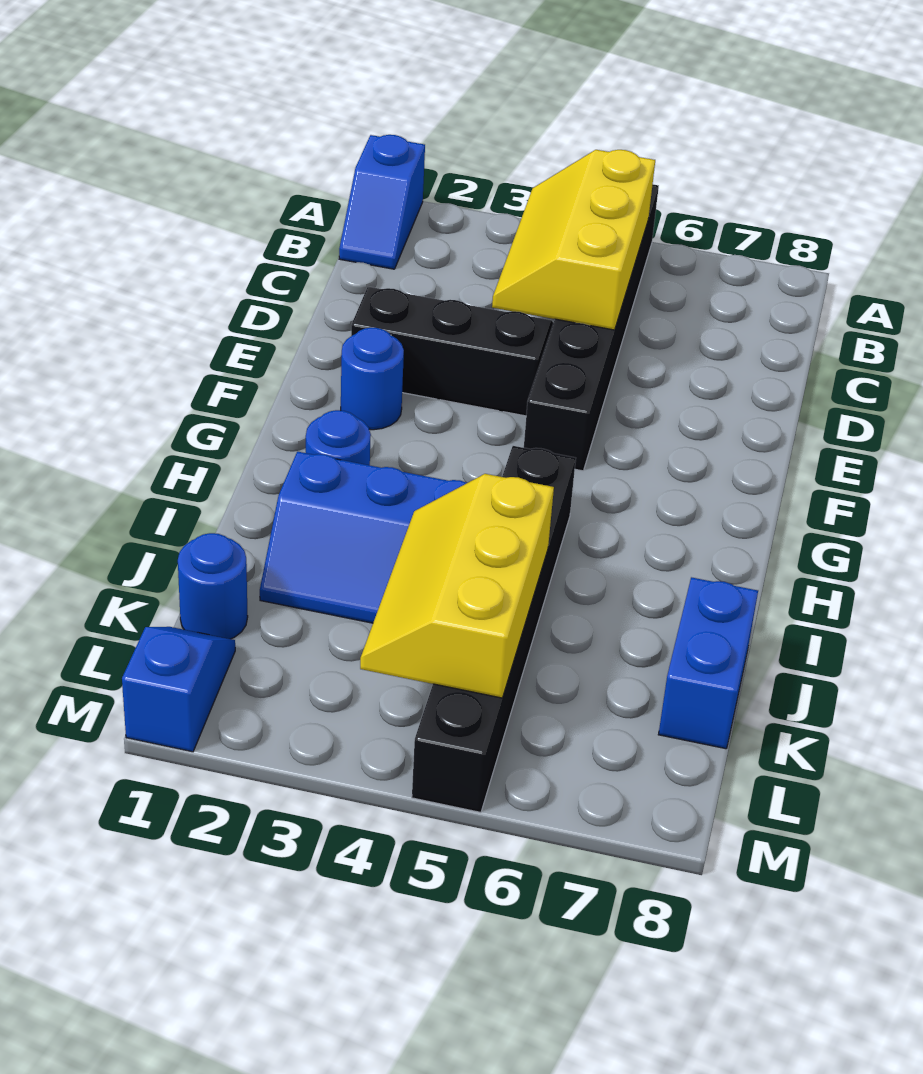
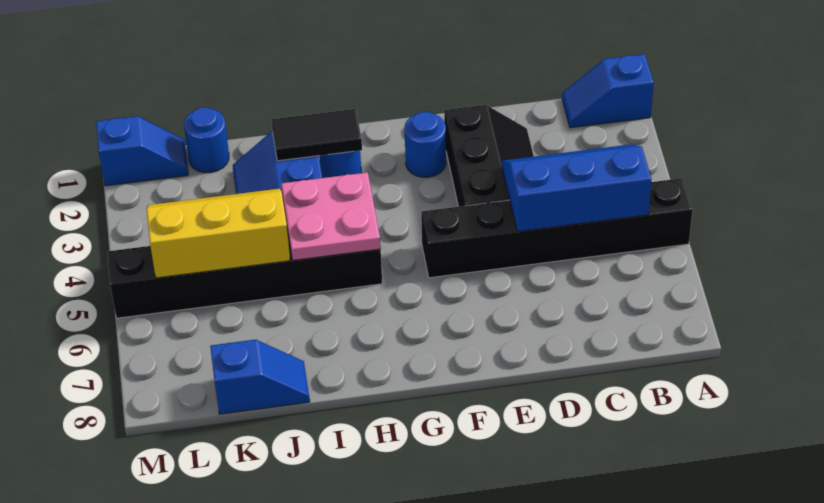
yellow slope B4:D5 level 2 top 5 -> blue slope B4:D5 level 2 top 5
none -> black tile H2:I2 level 2
none -> pink plate H4:I5 level 2
blue brick J8:K8 level 1 -> blue slope J8:K8 level 1 top K

